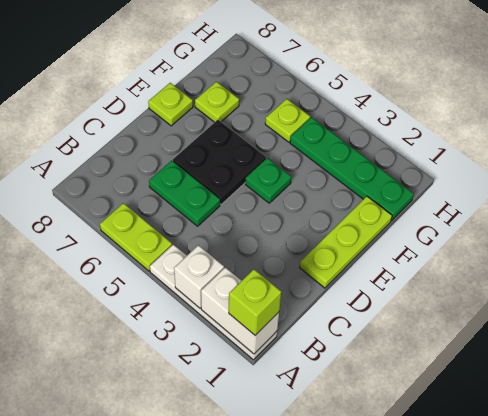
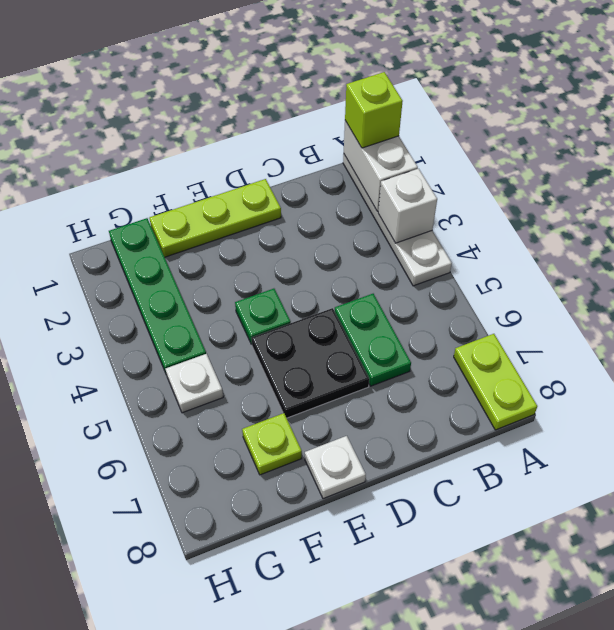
lime plate A5:A6 level 1 -> lime plate A7:A8 level 1
lime plate E8 level 1 -> white plate E8 level 1
lime plate G5 level 1 -> white plate G5 level 1

